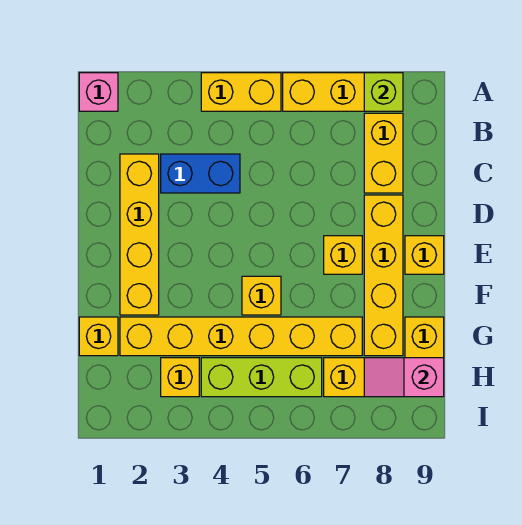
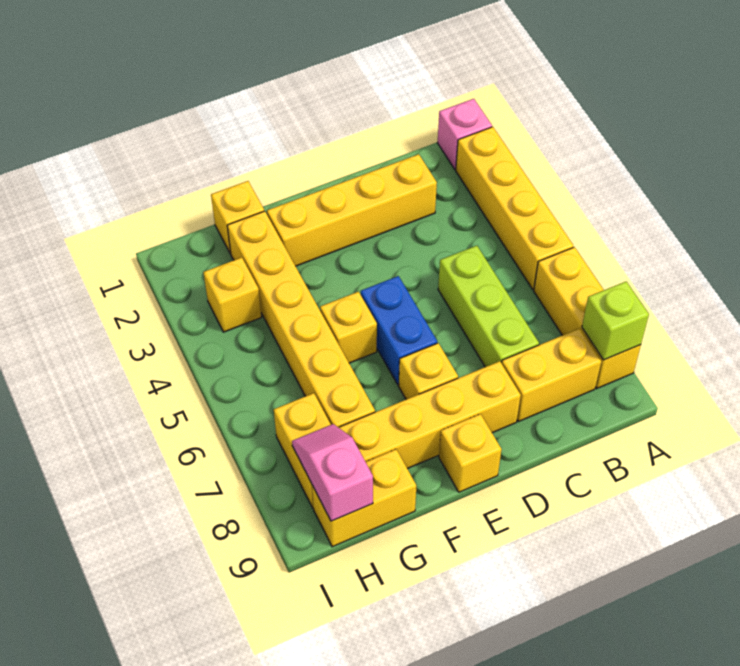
yellow brick A4:A5 level 1 -> yellow brick A2:A5 level 1
blue brick C3:C4 level 1 -> blue brick E5:E6 level 1
lime brick H4:H6 level 1 -> lime brick C5:C7 level 1

